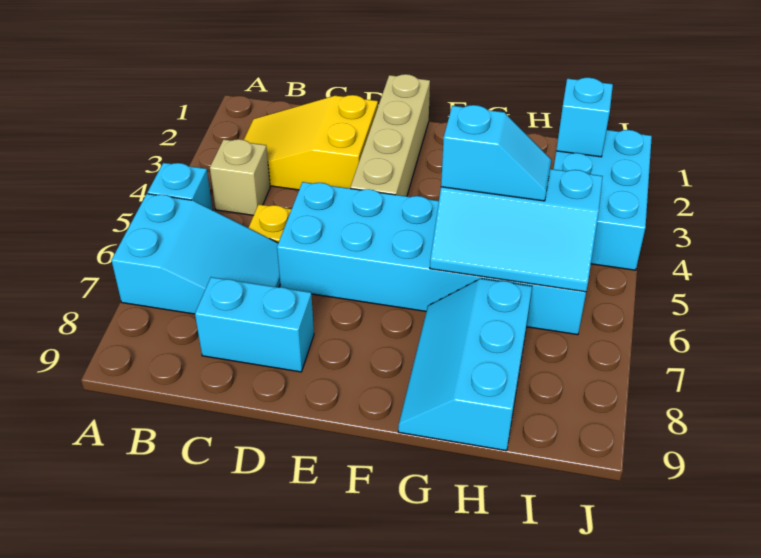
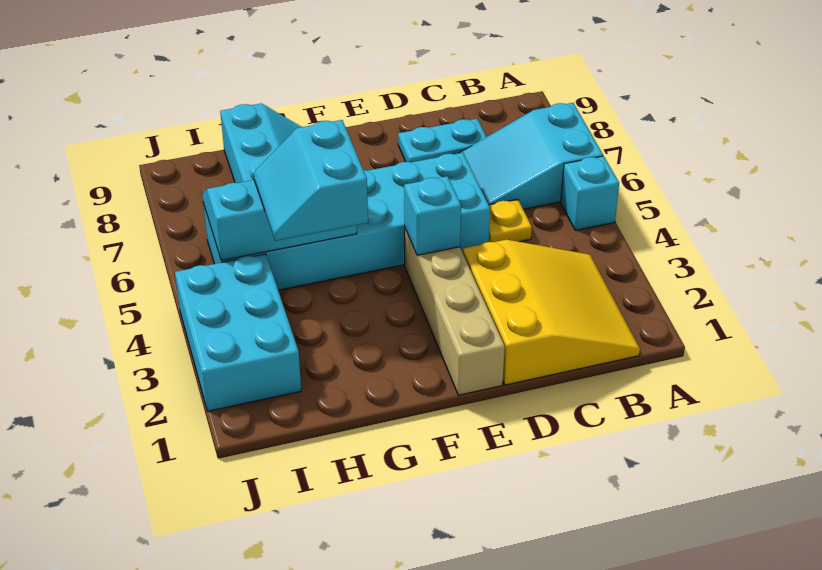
yellow slope B2:D3 level 1 top D -> yellow slope B1:D3 level 1 top D
tan brick B4 level 1 -> none
cyan brick C8:D8 level 1 -> cyan plate C8:D8 level 1
cyan slope G5:H5 level 3 top G -> cyan slope G4:H5 level 3 top G
cyan brick I2 level 2 -> cyan brick E4 level 2

